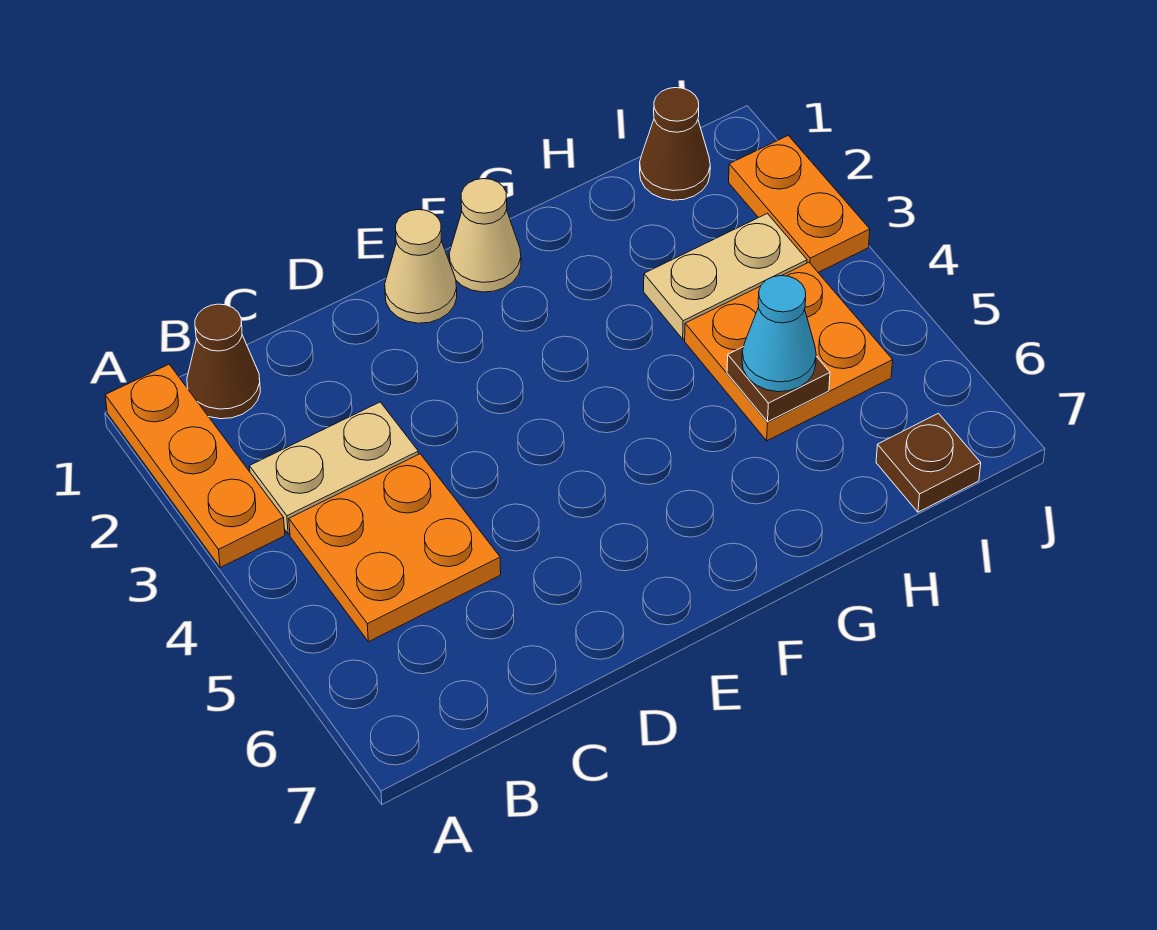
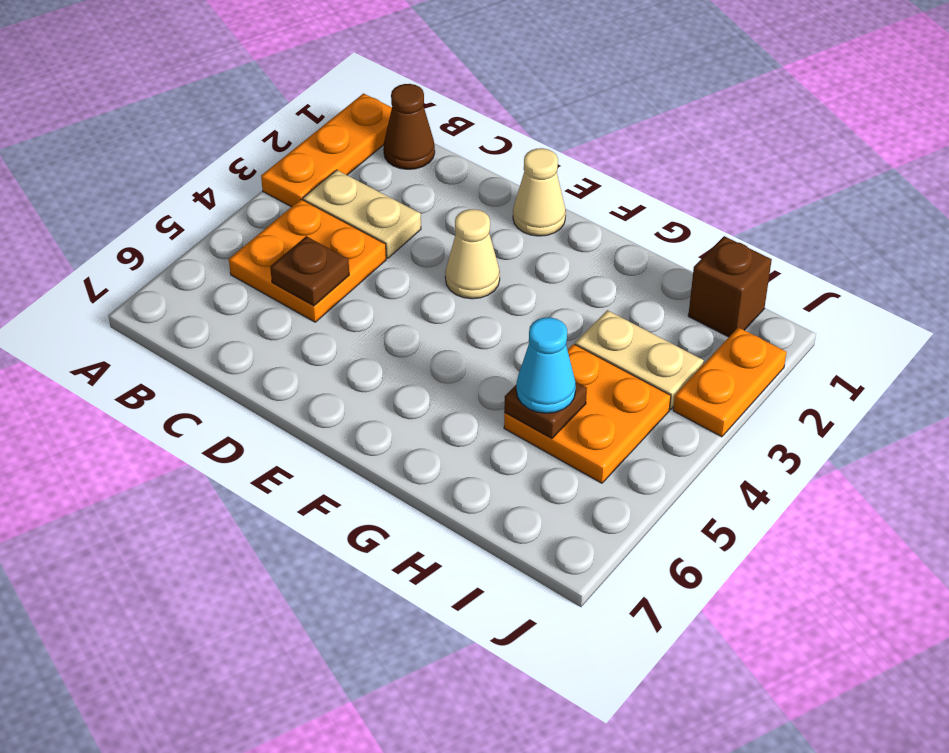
tan cone F1 level 1 -> tan cone E3 level 1
brown cone I1 level 1 -> brown brick I1 level 1
brown plate I7 level 1 -> brown plate C5 level 2

